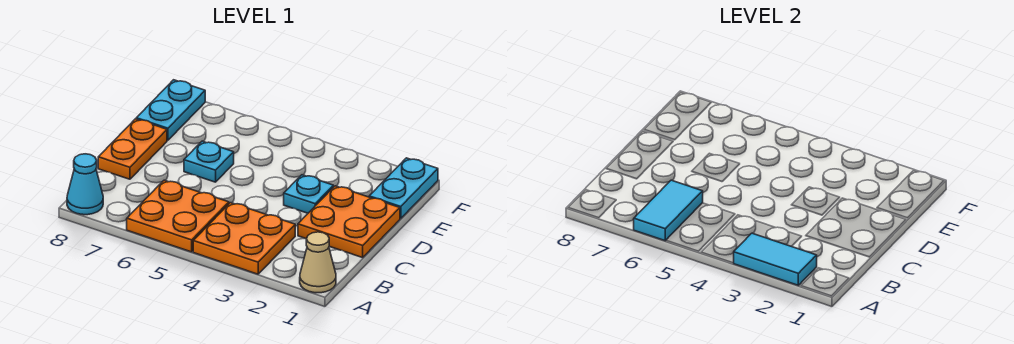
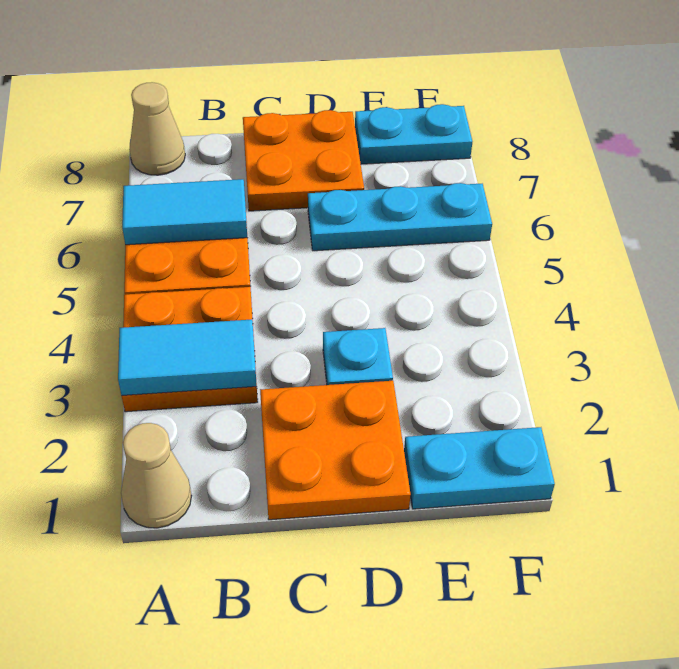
cyan tile A2:A3 level 2 -> cyan tile A3:B3 level 2
cyan cone A8 level 1 -> tan cone A8 level 1
orange plate C8:D8 level 1 -> orange plate C7:D8 level 1
cyan plate D6 level 1 -> cyan plate D6:F6 level 1

